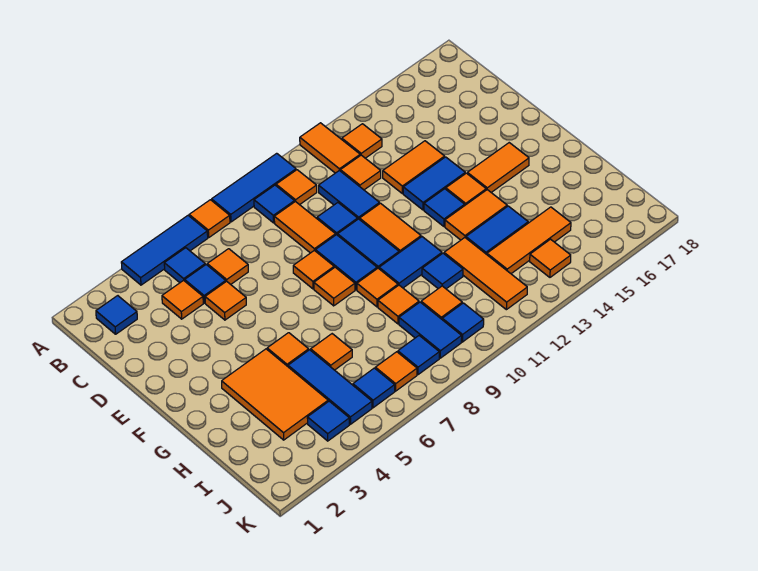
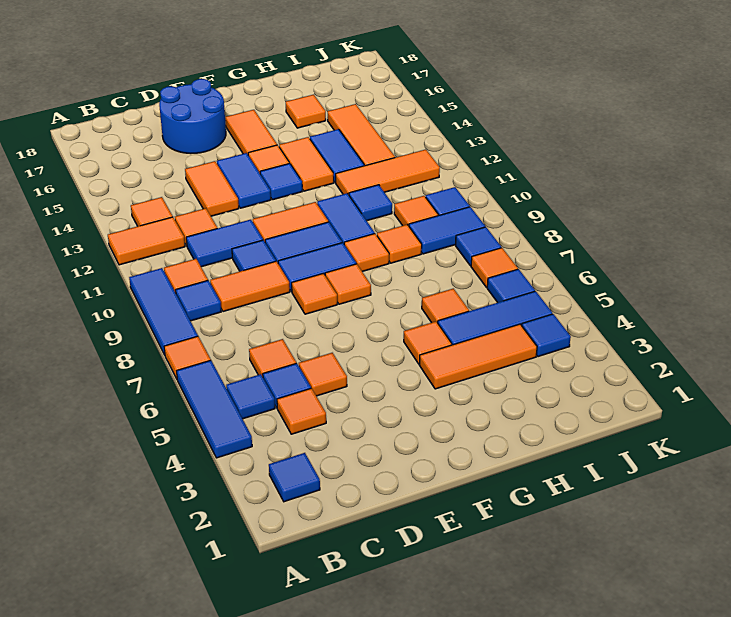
none -> blue round brick D16:E17 level 1
orange tile G3:I4 level 1 -> orange tile G4:I4 level 1
orange tile J14 level 1 -> orange tile H16 level 1

